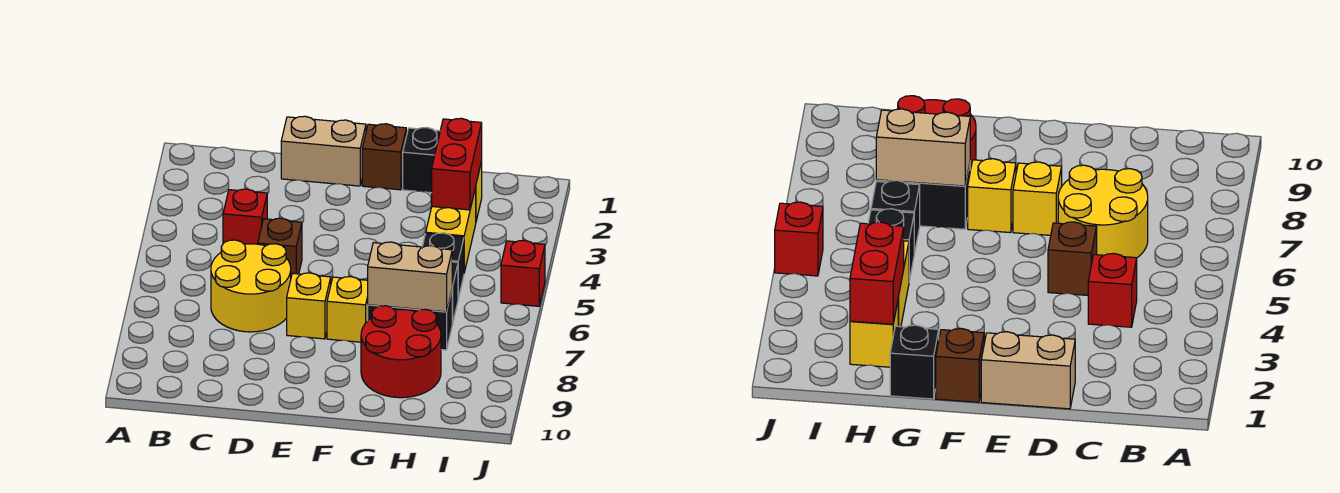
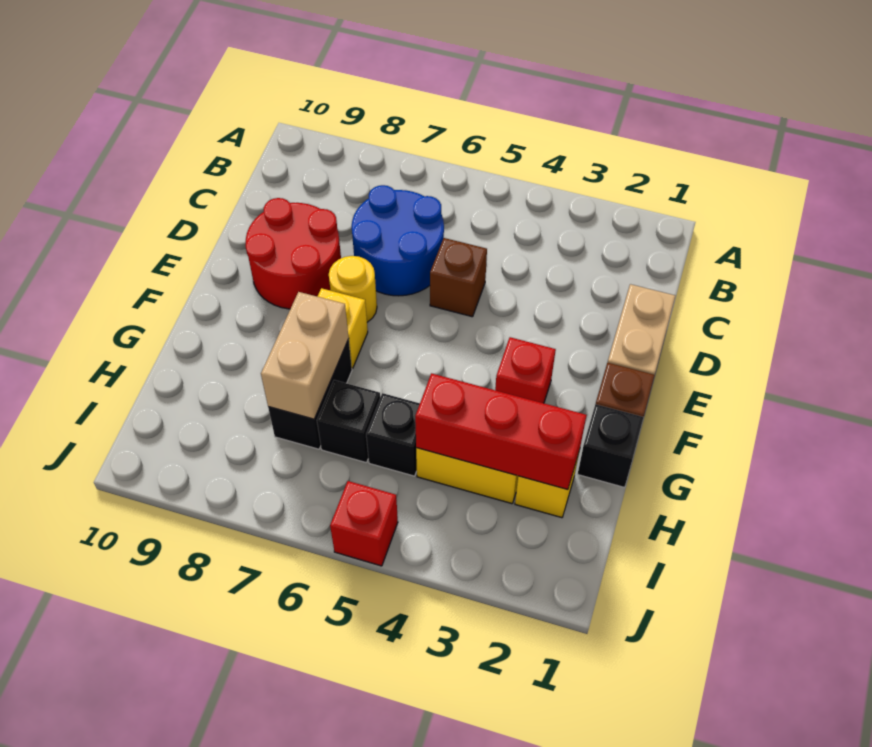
red brick C4 level 1 -> red brick F3 level 1
yellow round brick C6:D7 level 1 -> blue round brick C6:D7 level 1
yellow brick E7 level 1 -> yellow round brick E7 level 1
red round brick G8:H9 level 1 -> red round brick D8:E9 level 1
red brick H2:H3 level 2 -> red brick H2:H4 level 2

